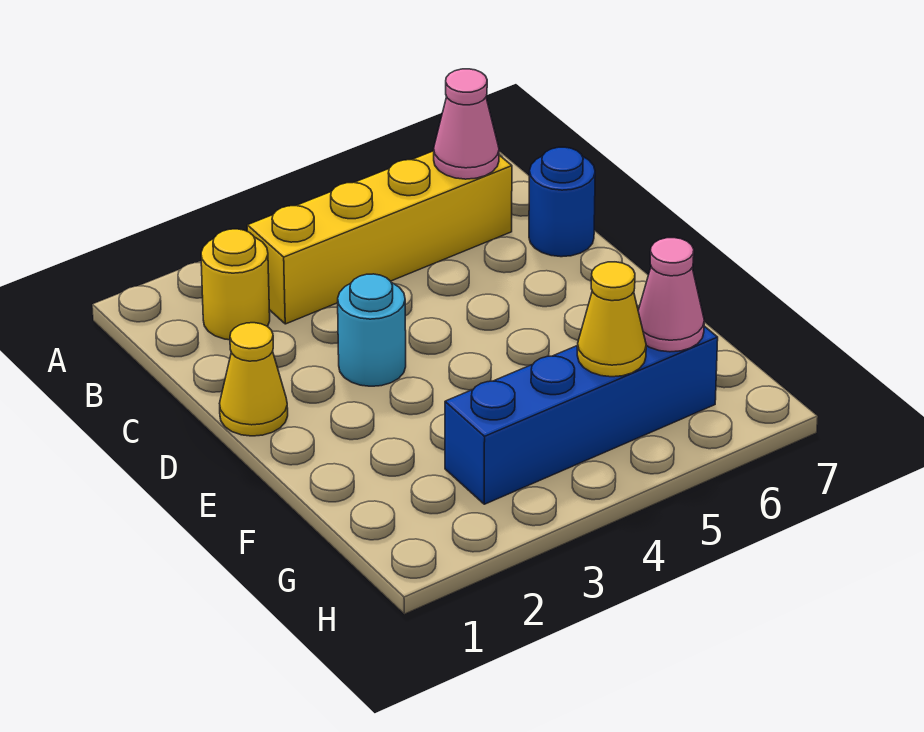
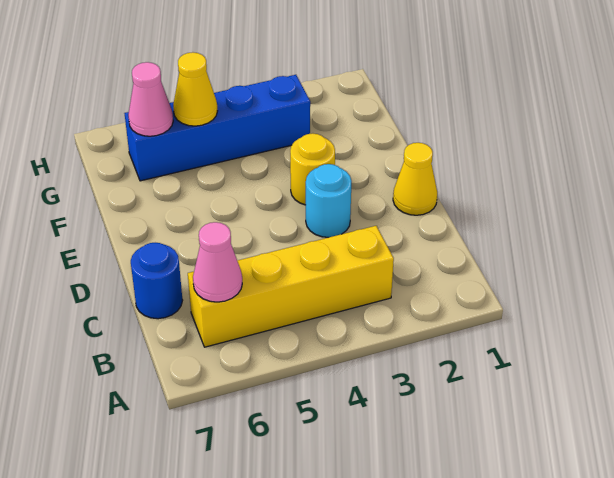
yellow round brick B2 level 1 -> yellow round brick E3 level 1

